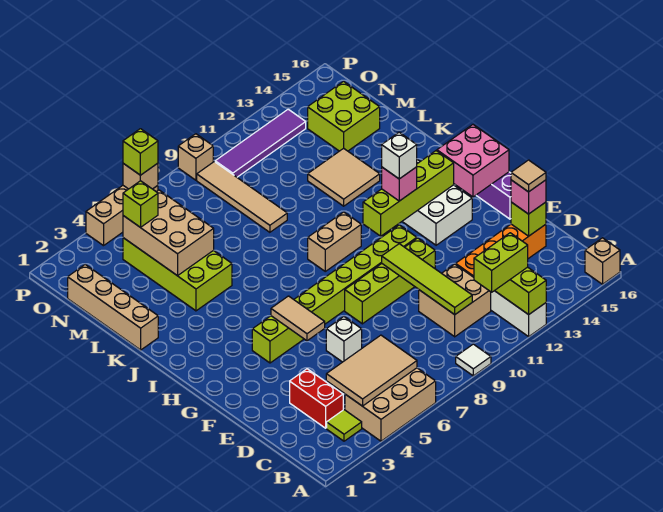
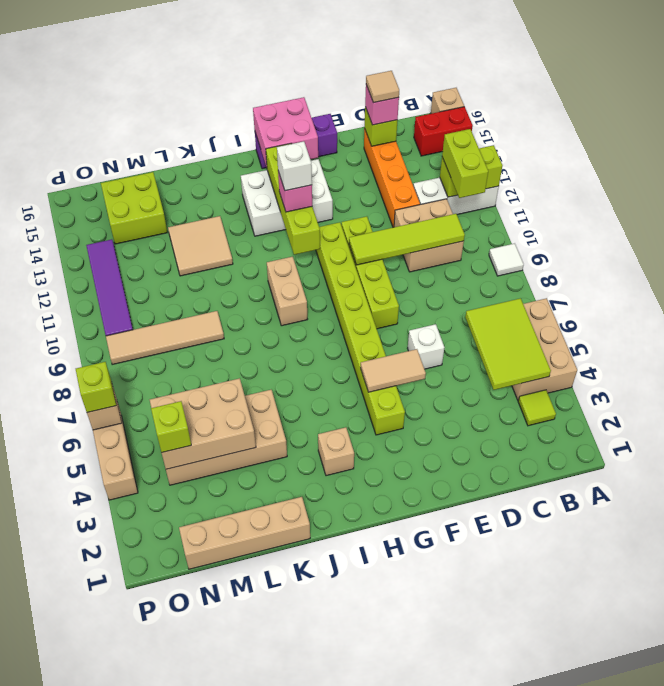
tan tile B4:C6 level 2 -> lime tile B4:C6 level 2
red brick C3:D3 level 1 -> red brick A15:B15 level 1
lime brick K4:N5 level 1 -> tan brick K4:N5 level 1
tan brick P9 level 1 -> tan brick I3 level 1

